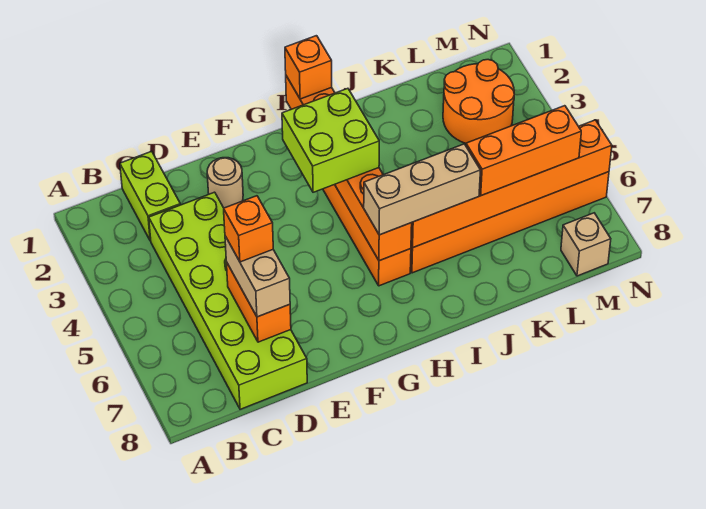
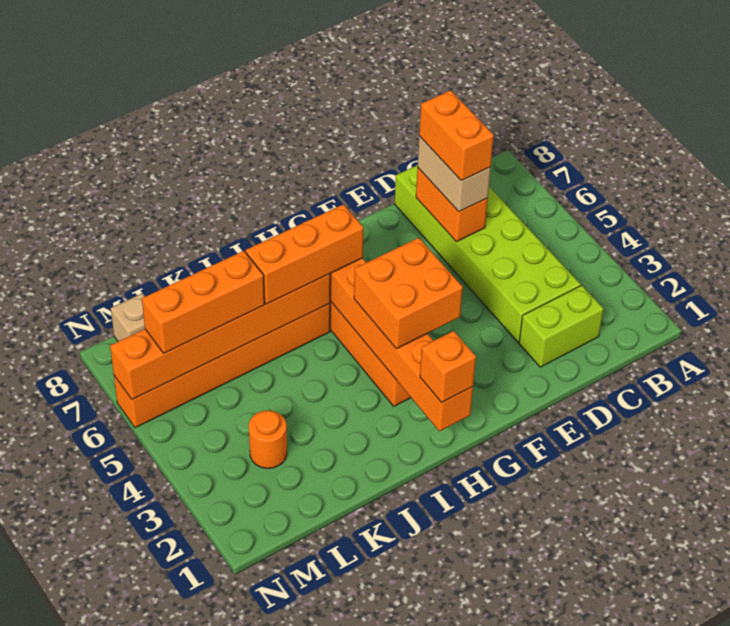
lime brick C1:C2 level 1 -> lime brick C2:D2 level 1
orange brick D6 level 4 -> orange brick D6:D7 level 4
tan round brick E2 level 1 -> none
lime brick G3:H4 level 3 -> orange brick G3:H4 level 3
tan brick H6:J6 level 3 -> orange brick H6:J6 level 3
orange round brick L2:M3 level 1 -> orange round brick L3 level 1

